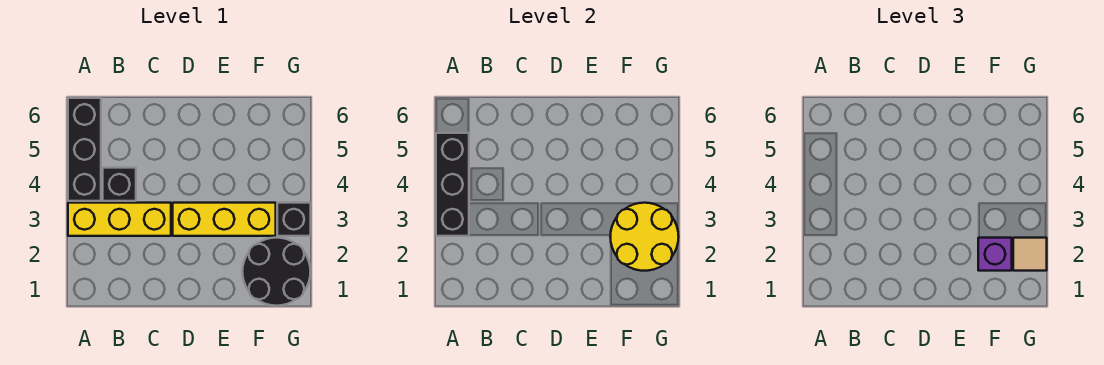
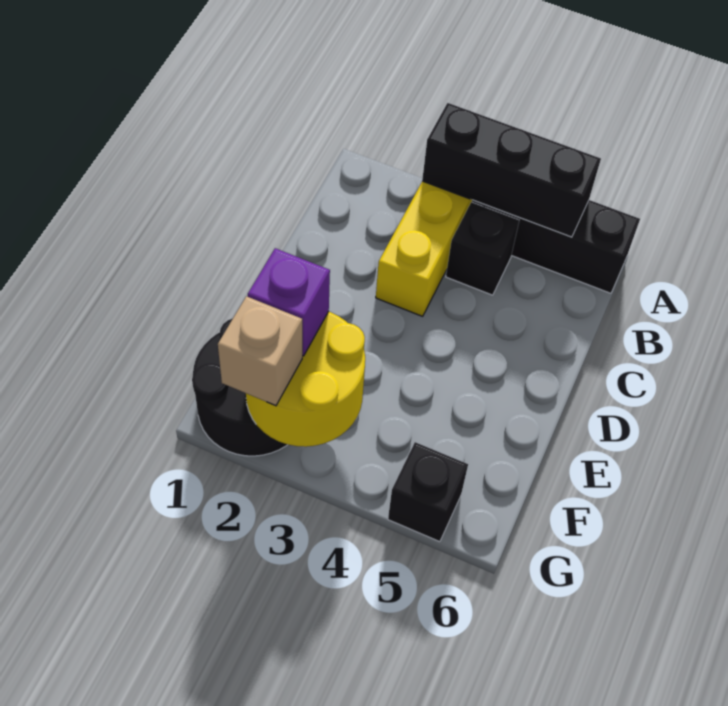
yellow brick D3:F3 level 1 -> none
tan tile G2 level 3 -> tan brick G2 level 3
black brick G3 level 1 -> black brick G5 level 1

